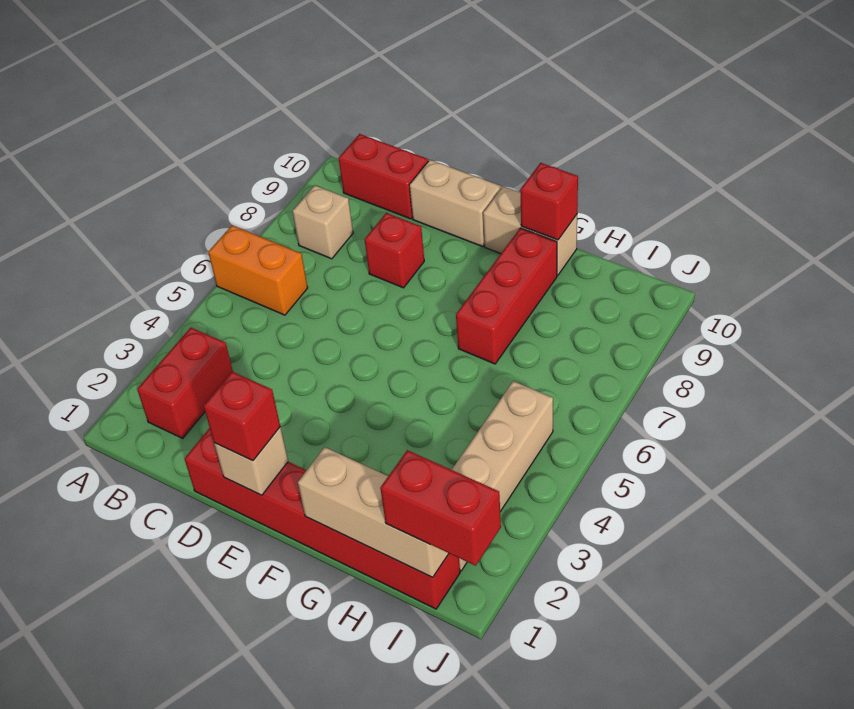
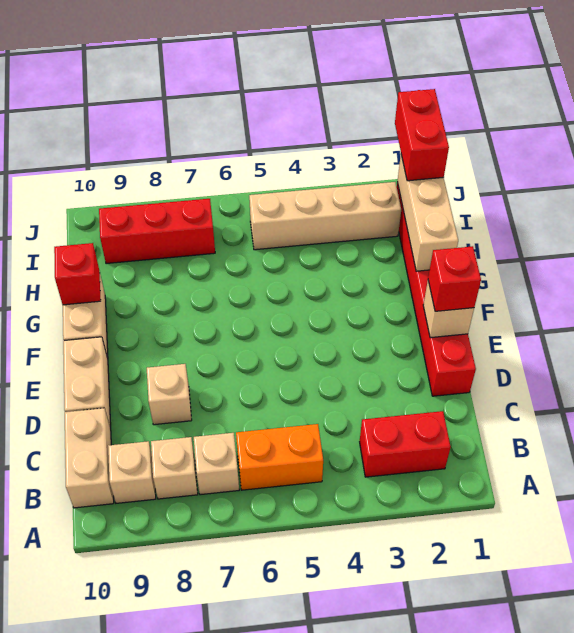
orange brick A6:B6 level 1 -> orange brick B5:B6 level 1
none -> tan brick B7 level 1
none -> tan brick B9 level 1
red brick B10:C10 level 1 -> tan brick B10:C10 level 1
red brick D8 level 1 -> tan brick D8 level 1
red brick G7:G9 level 1 -> red brick I7:I9 level 1

